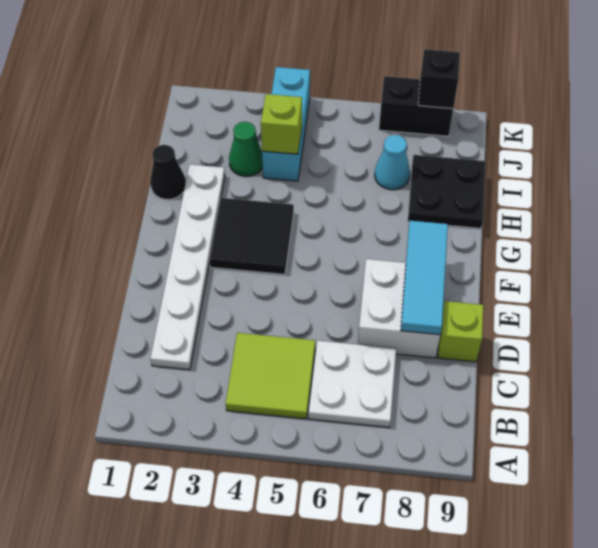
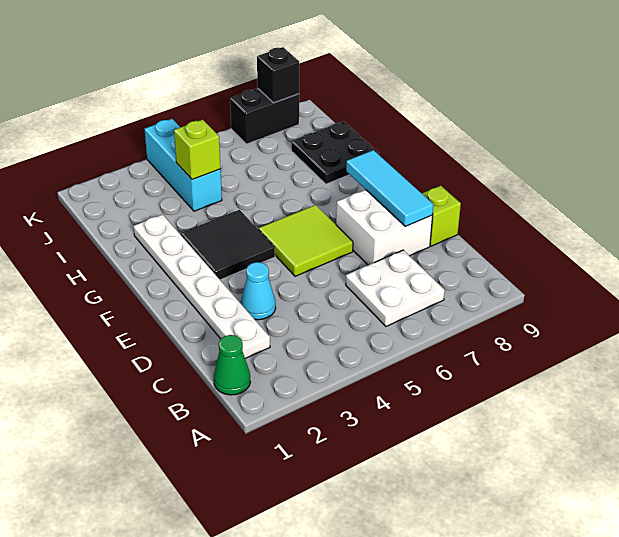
lime tile B4:C5 level 1 -> lime tile E5:F6 level 1
black cone H1 level 1 -> none
green cone I3 level 1 -> green cone B1 level 1
cyan cone I7 level 1 -> cyan cone D3 level 1

